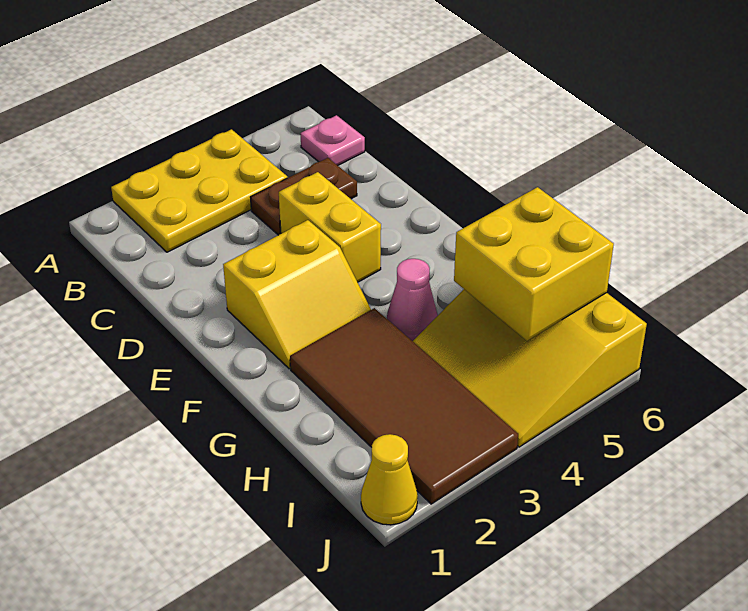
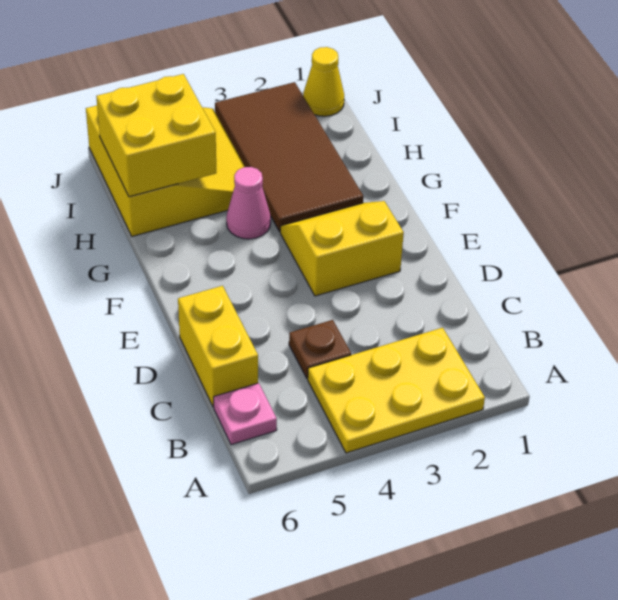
brown plate C4:C5 level 1 -> brown plate C4 level 1
yellow brick D4:E4 level 1 -> yellow brick C6:D6 level 1

